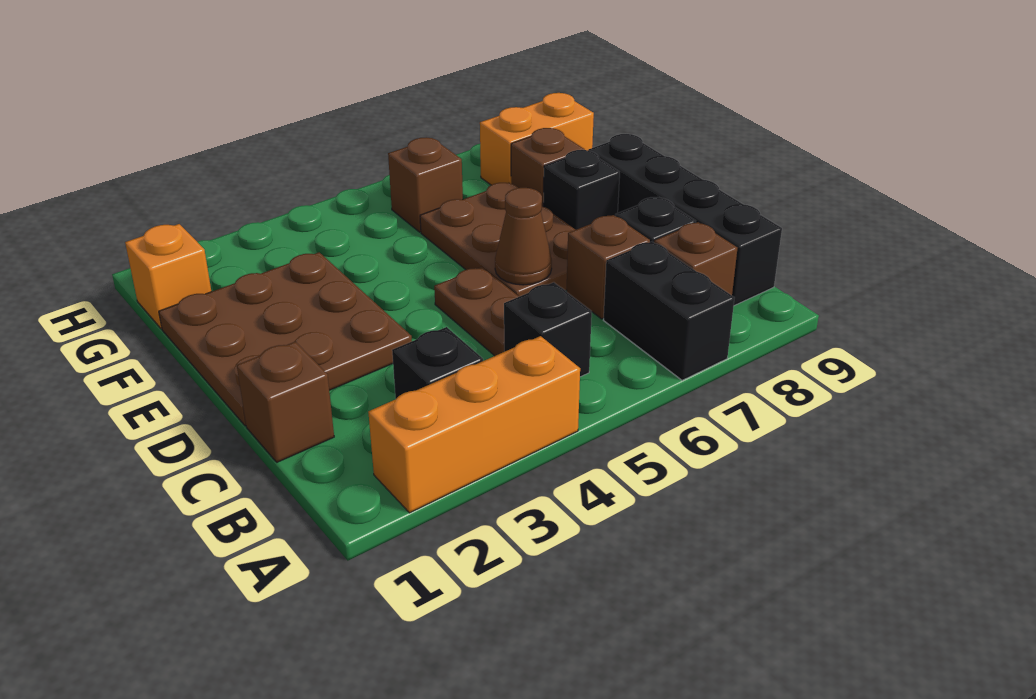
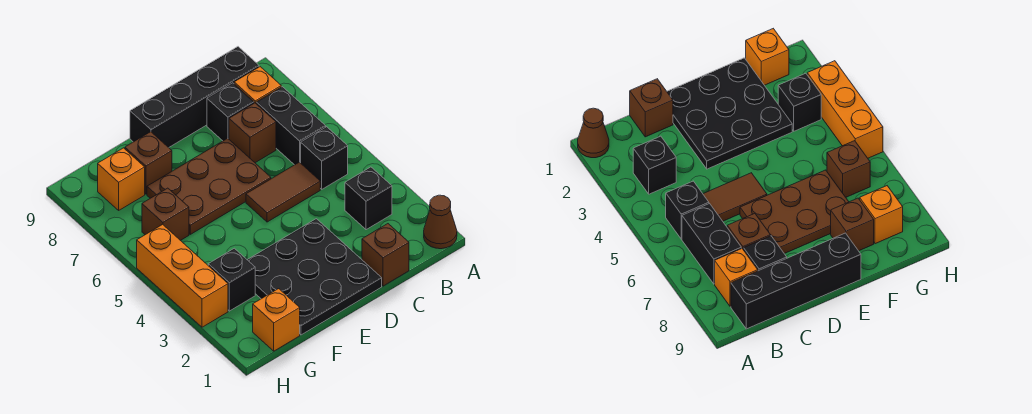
orange brick A2:A4 level 1 -> orange brick H3:H5 level 1
black brick A7:B7 level 1 -> black brick B6:B7 level 1
brown brick B8 level 1 -> orange brick B8 level 1
brown plate C5:D5 level 1 -> brown tile C5:D5 level 1
brown plate D1:F3 level 1 -> black plate D1:F3 level 1
brown cone D6 level 2 -> brown cone A1 level 1
black brick E8 level 1 -> black brick G3 level 1
orange brick G8:G9 level 1 -> orange brick G8 level 1

